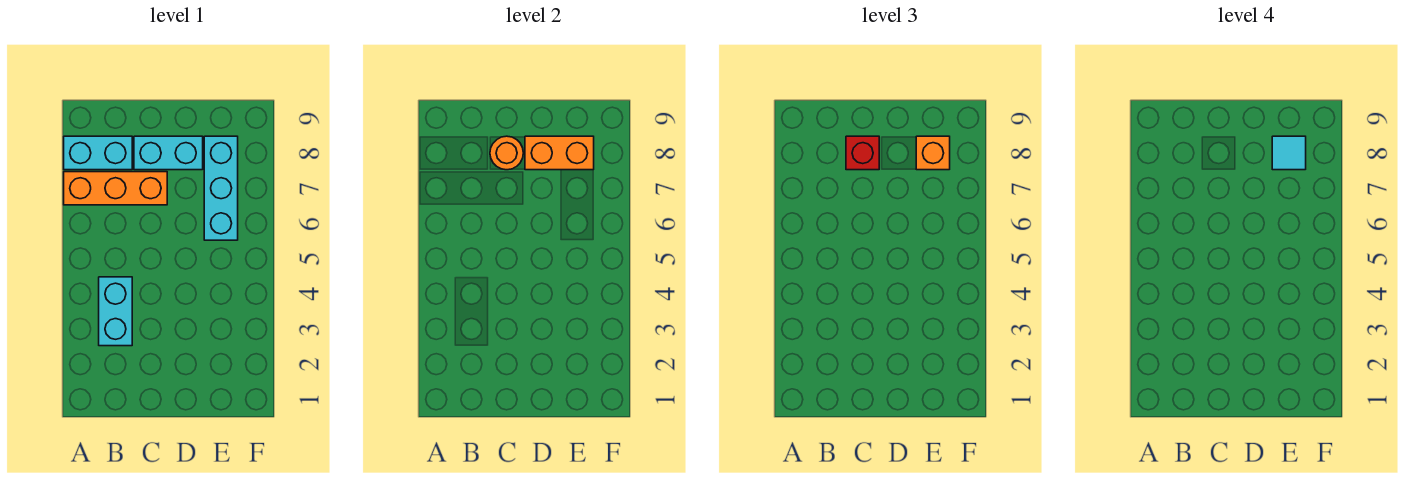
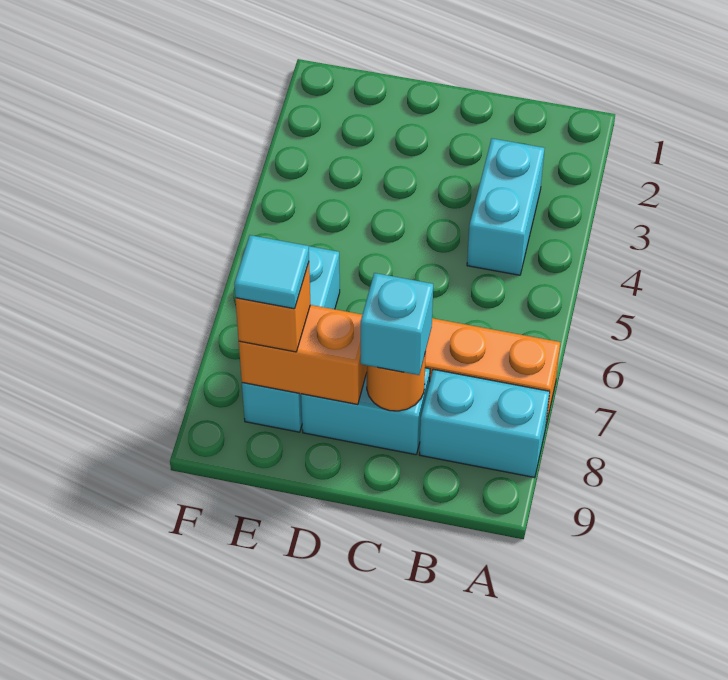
red brick C8 level 3 -> cyan brick C8 level 3

